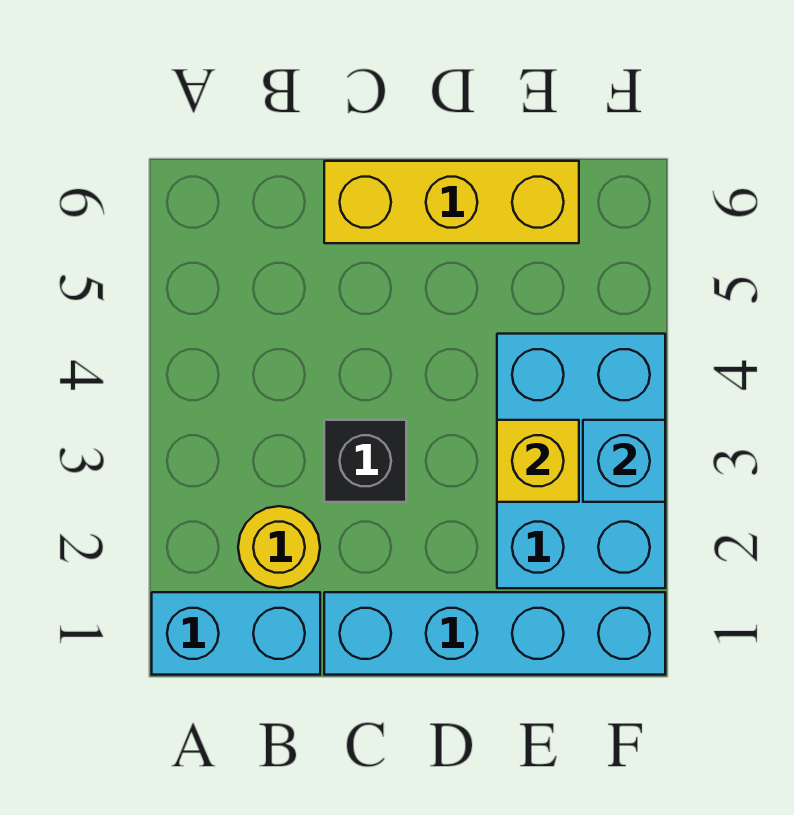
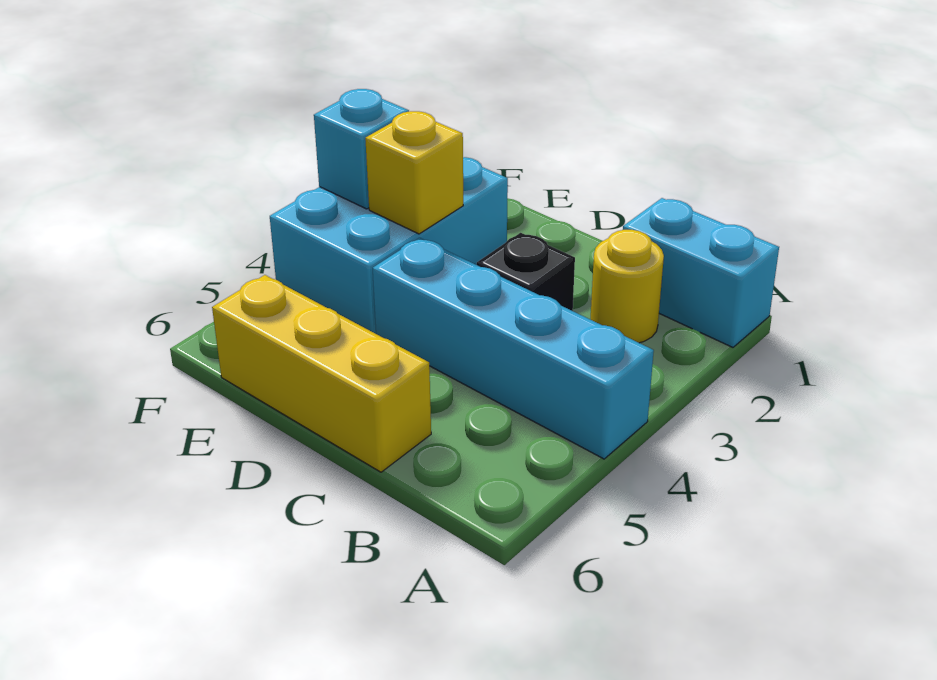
cyan brick C1:F1 level 1 -> cyan brick A4:D4 level 1

